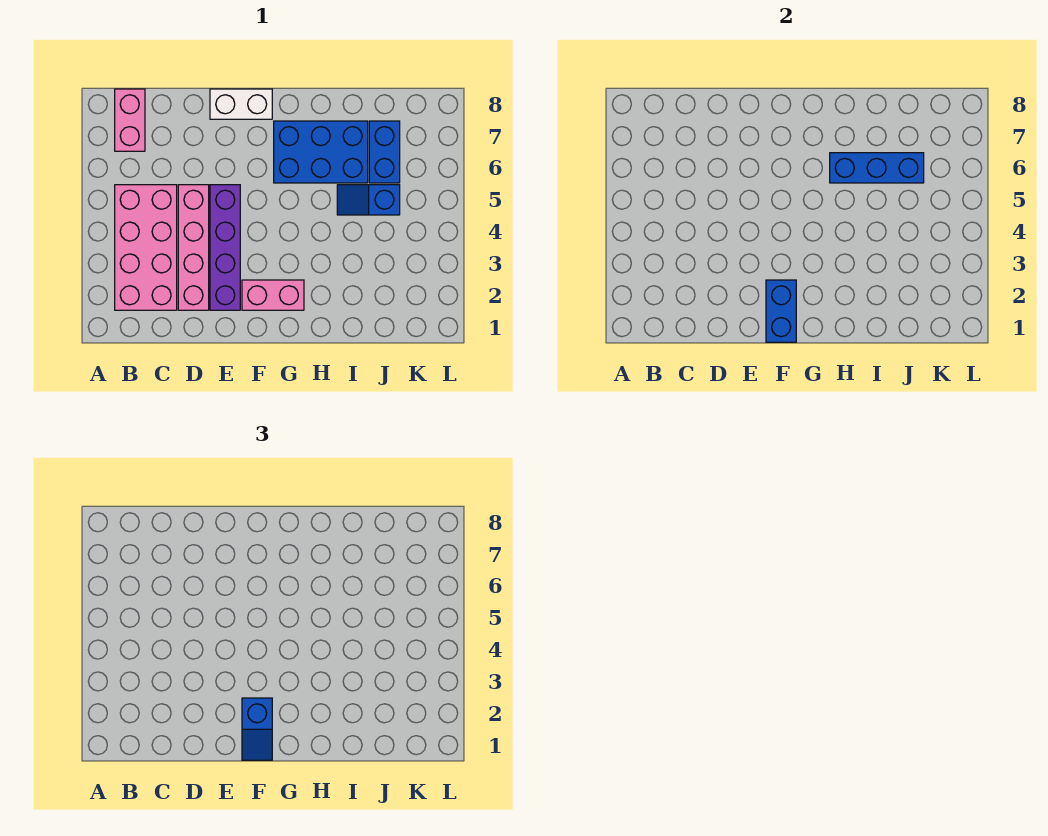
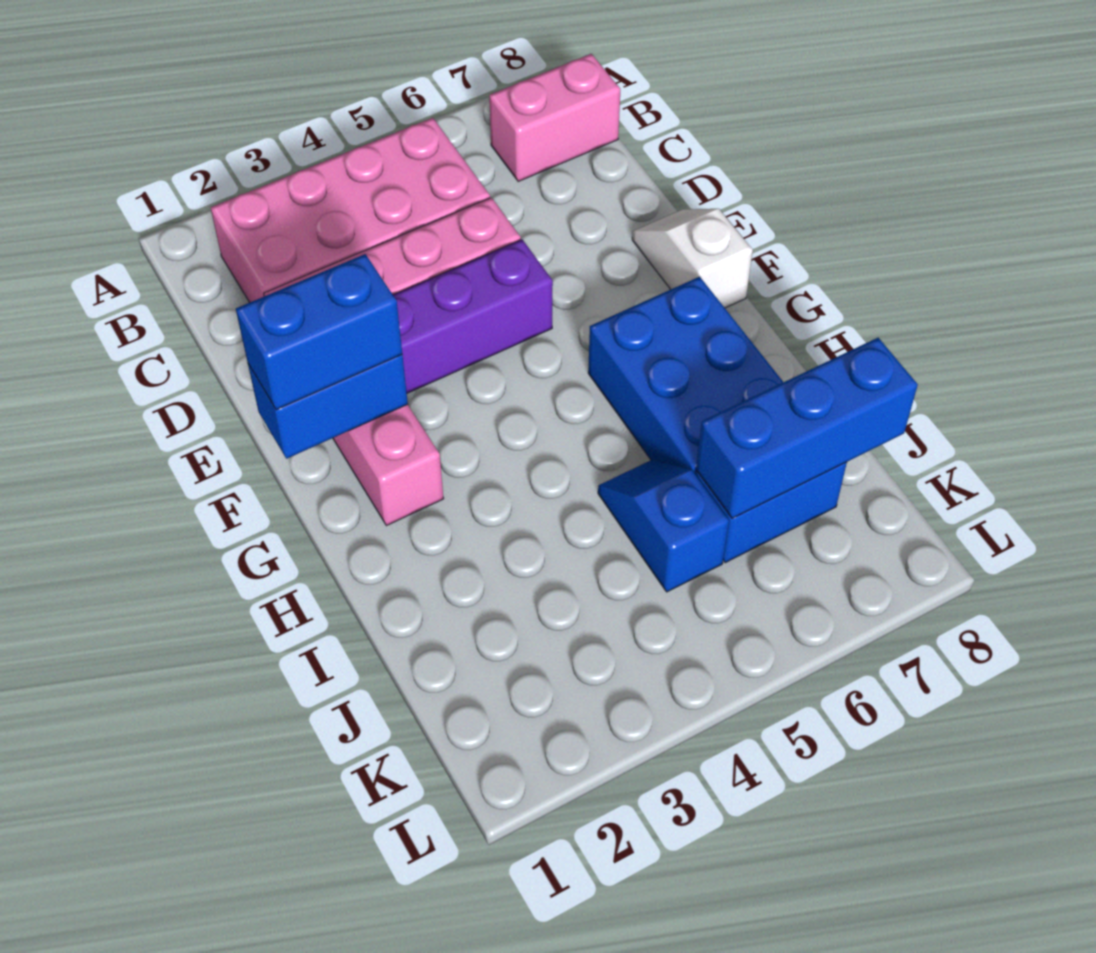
white brick E8:F8 level 1 -> white slope E8:F8 level 1 top F
blue slope F1:F2 level 3 top 2 -> blue brick F1:F2 level 3
blue brick H6:J6 level 2 -> blue brick J6:J8 level 2

